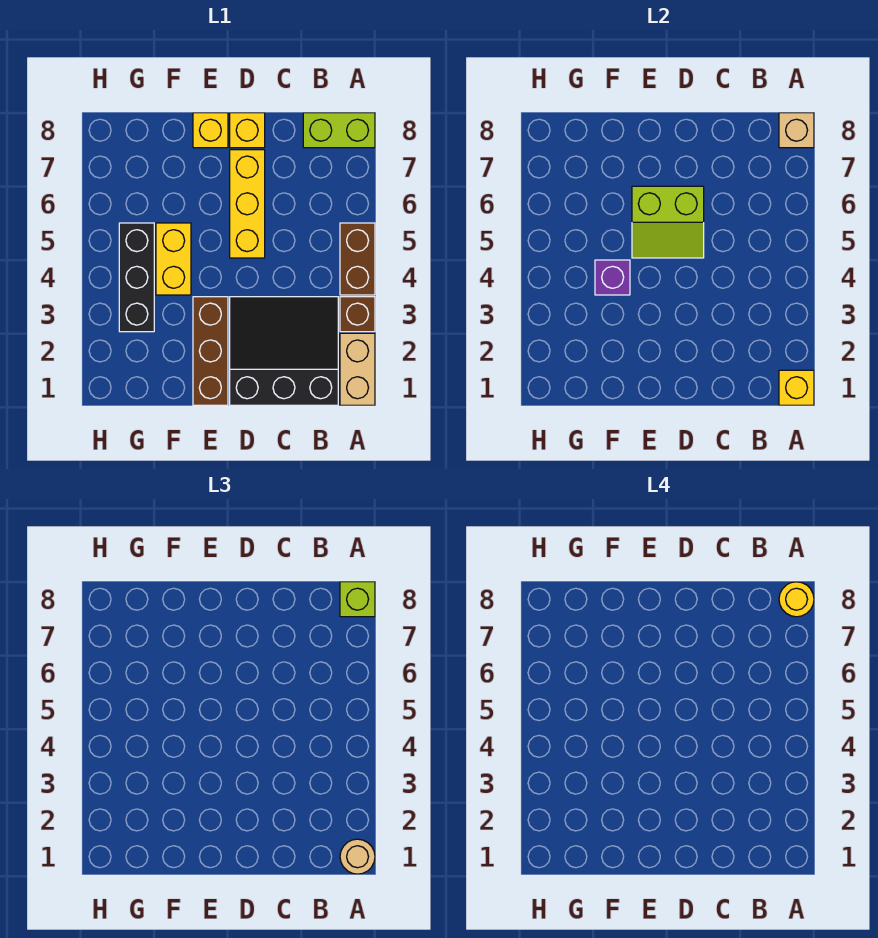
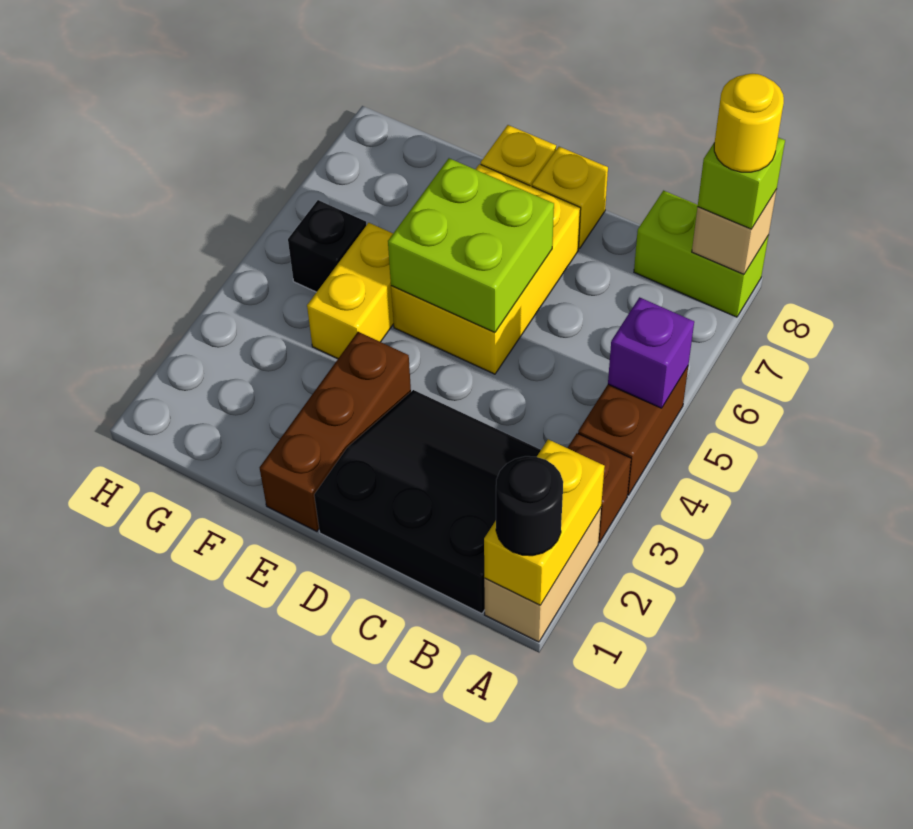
yellow brick A1 level 2 -> yellow brick A1:A2 level 2
tan round brick A1 level 3 -> black round brick A1 level 3
yellow brick D5:D7 level 1 -> yellow brick D5:E7 level 1
lime slope D5:E6 level 2 top 6 -> lime brick D5:E6 level 2
purple brick F4 level 2 -> purple brick A5 level 2
black brick G3:G5 level 1 -> black brick G5 level 1

